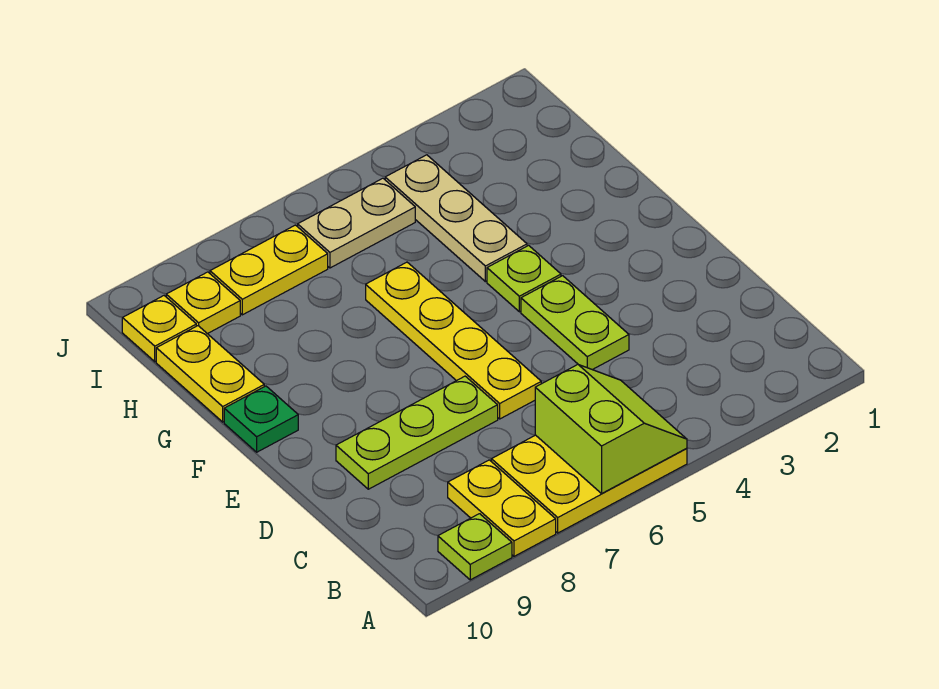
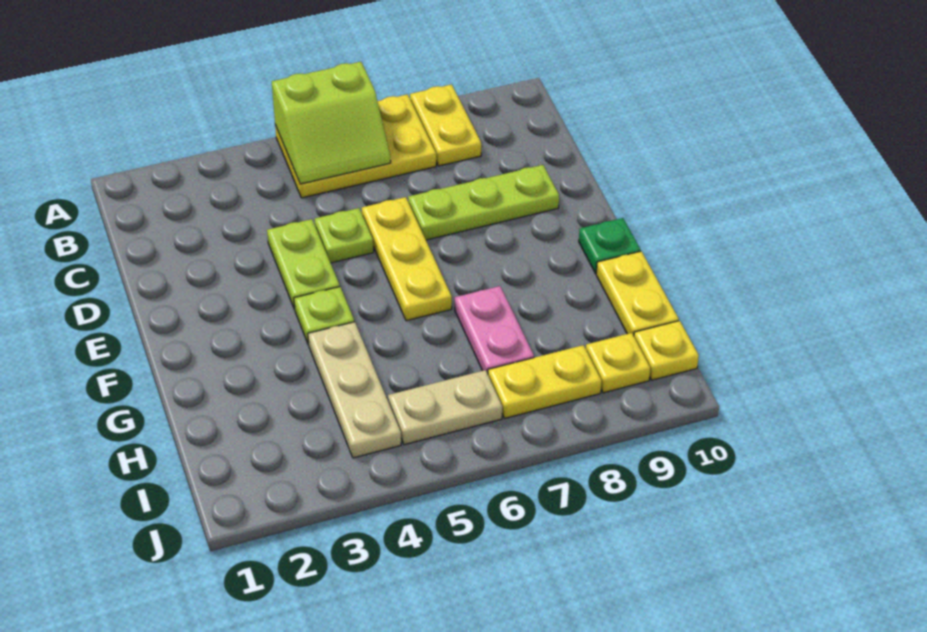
lime slope A5:B6 level 2 top 6 -> lime slope A5:B6 level 2 top A
lime plate A9 level 1 -> lime plate D5 level 1
yellow plate D6:G6 level 1 -> yellow plate D6:F6 level 1
none -> pink plate G7:H7 level 1

